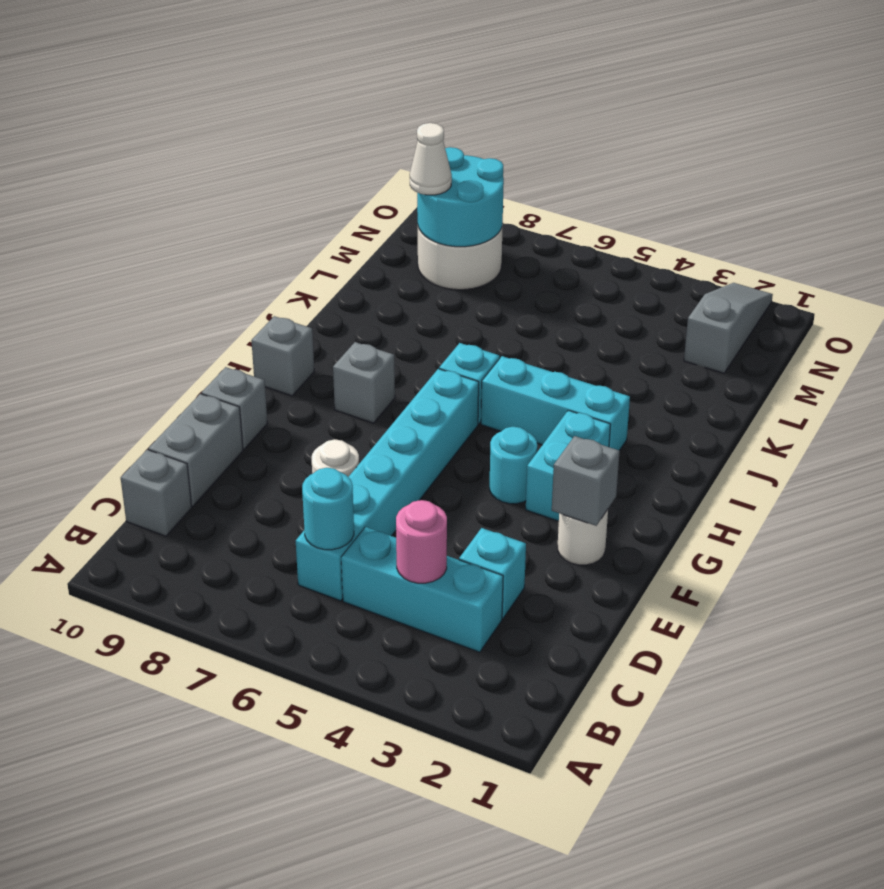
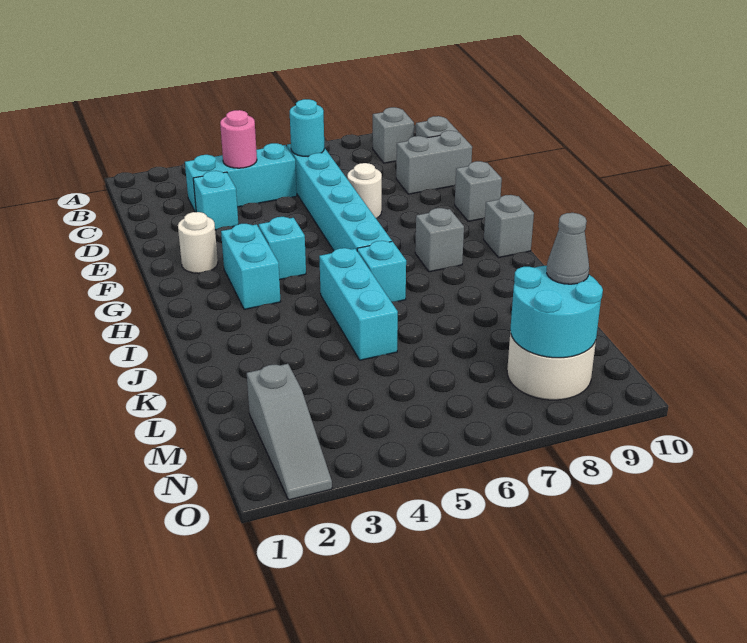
grey brick D10:E10 level 1 -> grey brick D9:D10 level 1
grey brick F2 level 2 -> grey brick B9 level 1
cyan round brick G4 level 1 -> cyan brick G4 level 1
cyan brick I3:I5 level 1 -> cyan brick I5:K5 level 1
white cone M9 level 3 -> grey cone M9 level 3

